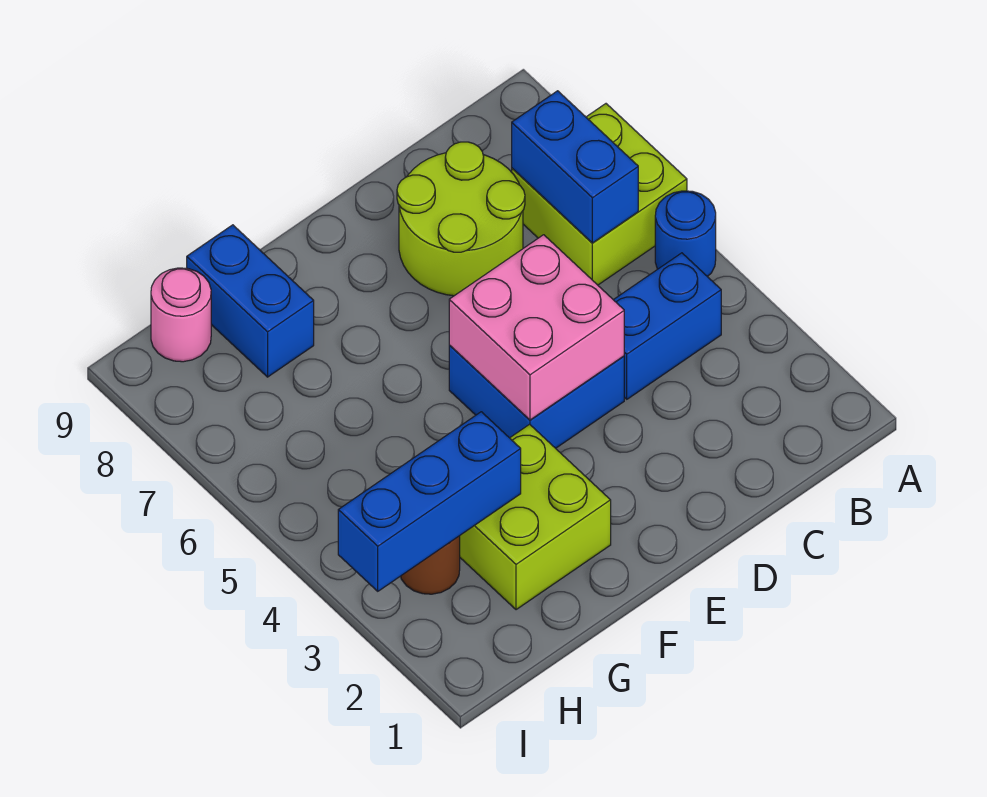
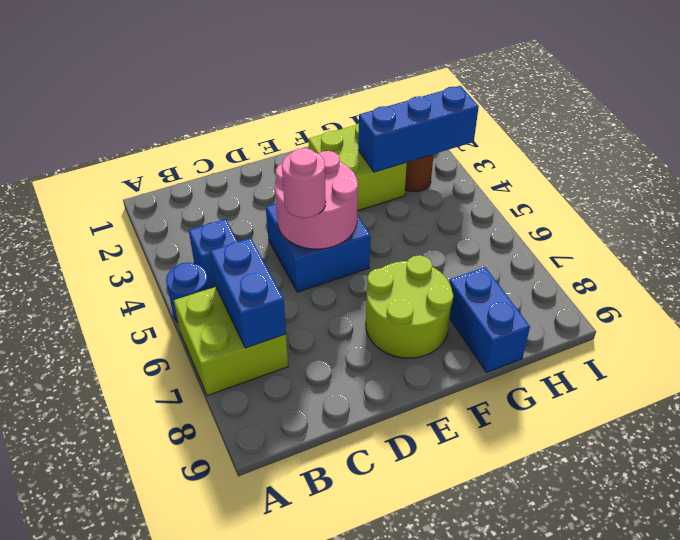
blue brick B4:C4 level 1 -> blue brick B4 level 1
lime round brick C7:D8 level 1 -> lime round brick E7:F8 level 1
pink brick D4:E5 level 2 -> pink round brick D4:E5 level 2
pink round brick H9 level 1 -> pink round brick D5 level 3

